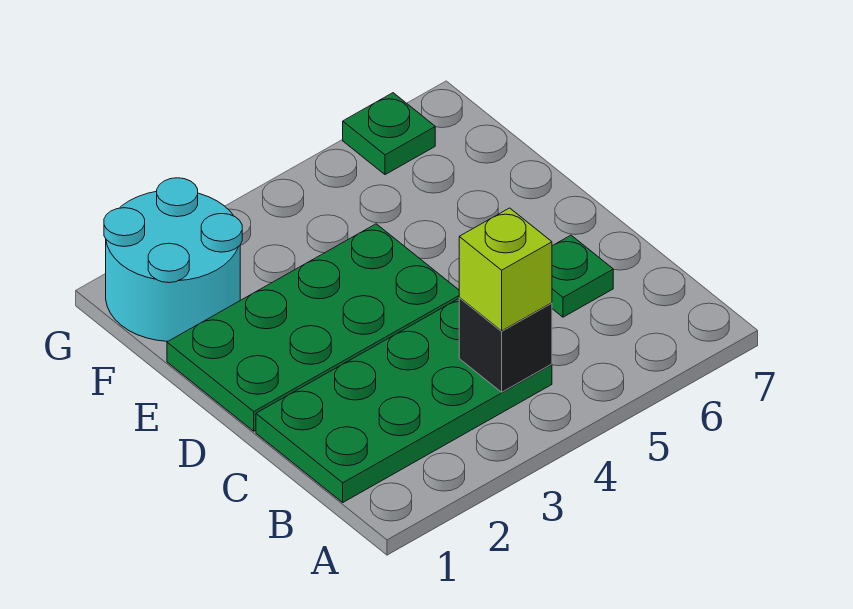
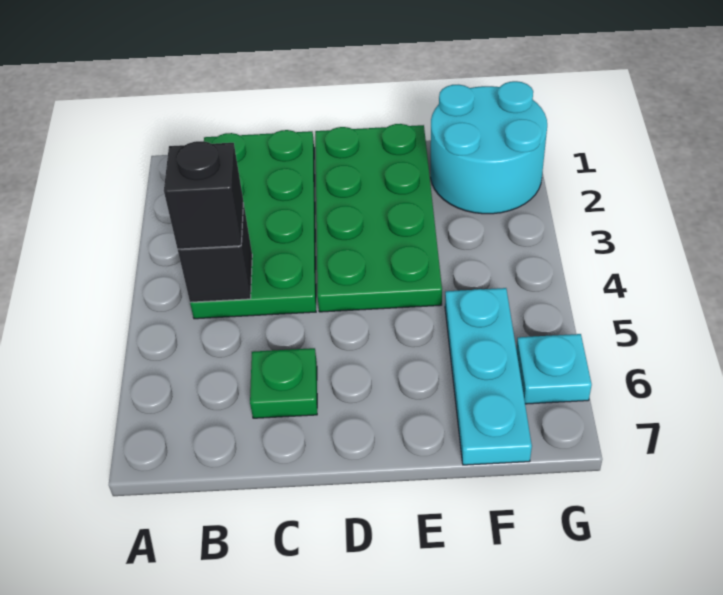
lime brick B4 level 3 -> black brick B4 level 3
none -> cyan plate F5:F7 level 1
green plate G6 level 1 -> cyan plate G6 level 1

